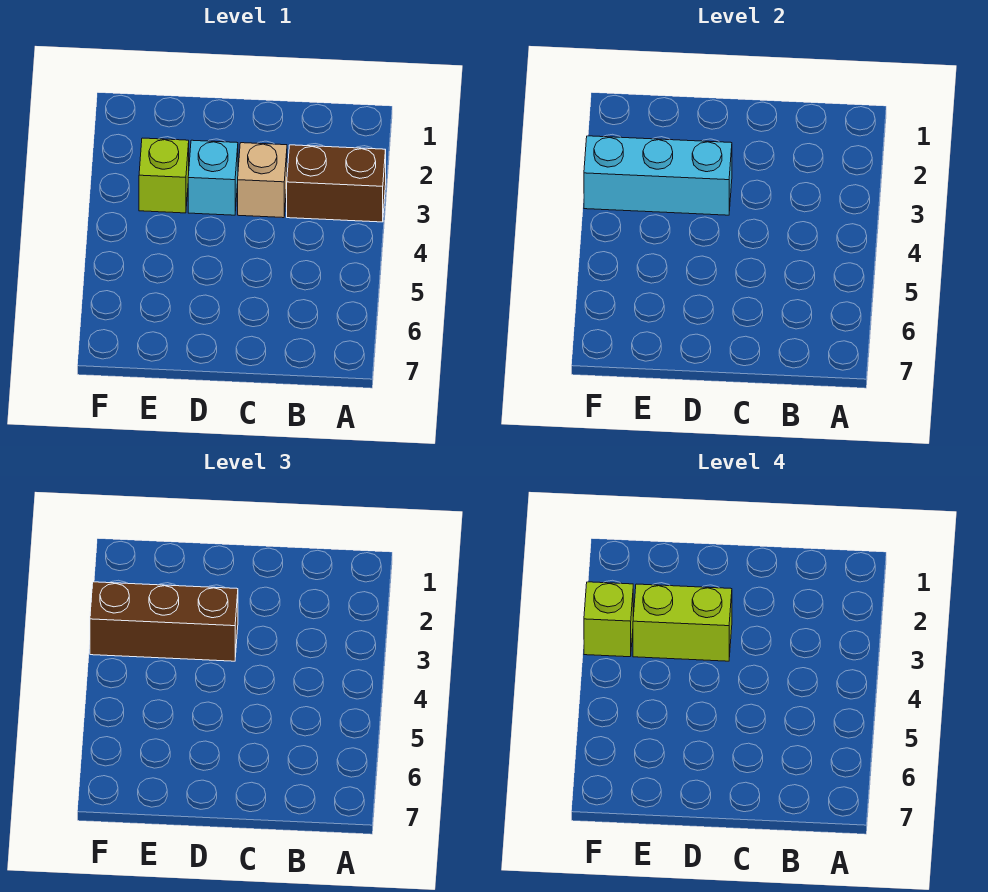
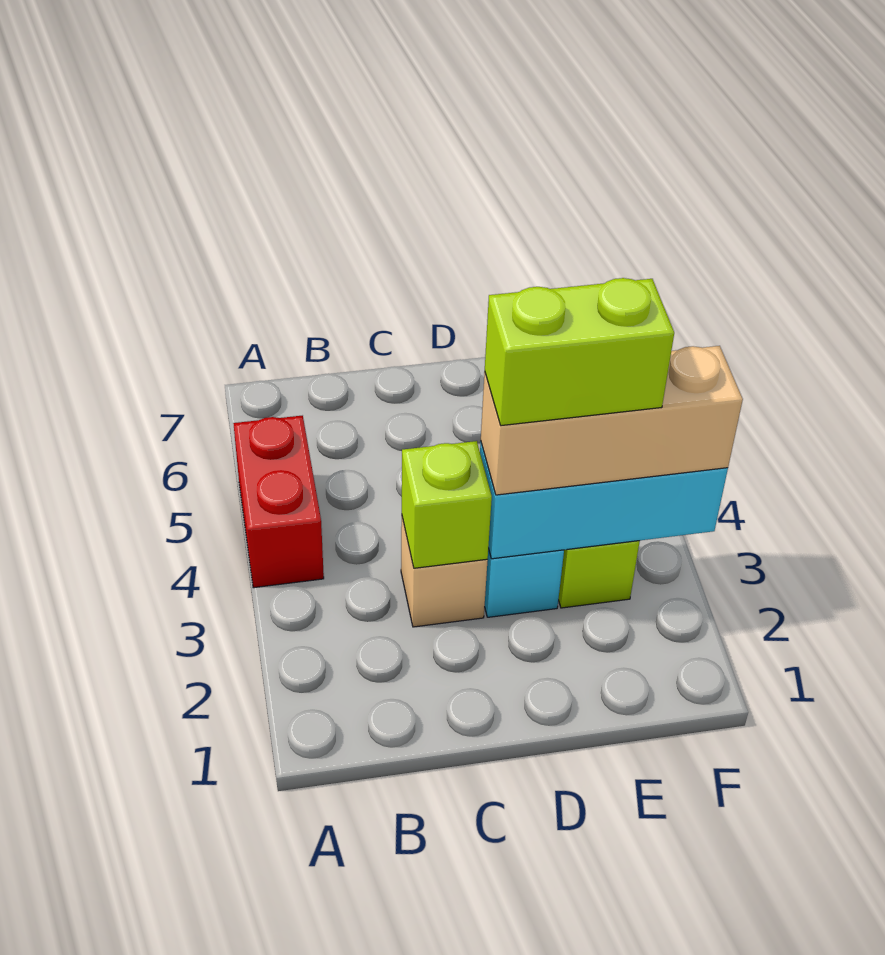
brown brick A3:B3 level 1 -> none
none -> red brick A4:A5 level 1
brown brick D3:F3 level 3 -> tan brick D3:F3 level 3
lime brick F3 level 4 -> lime brick C3 level 2

